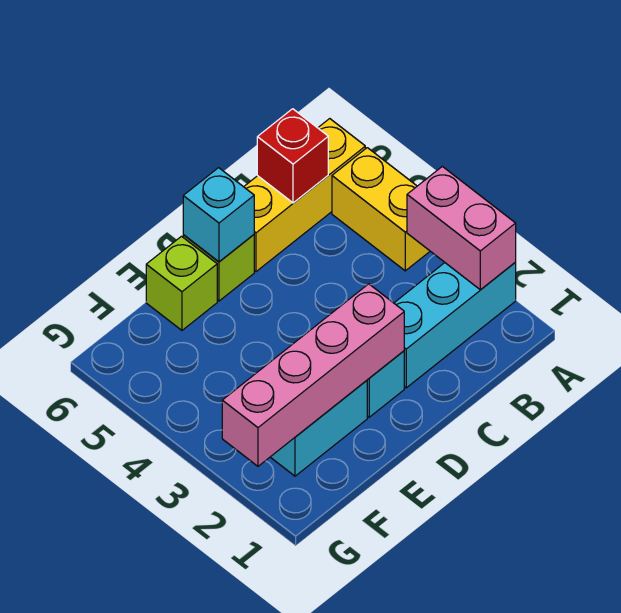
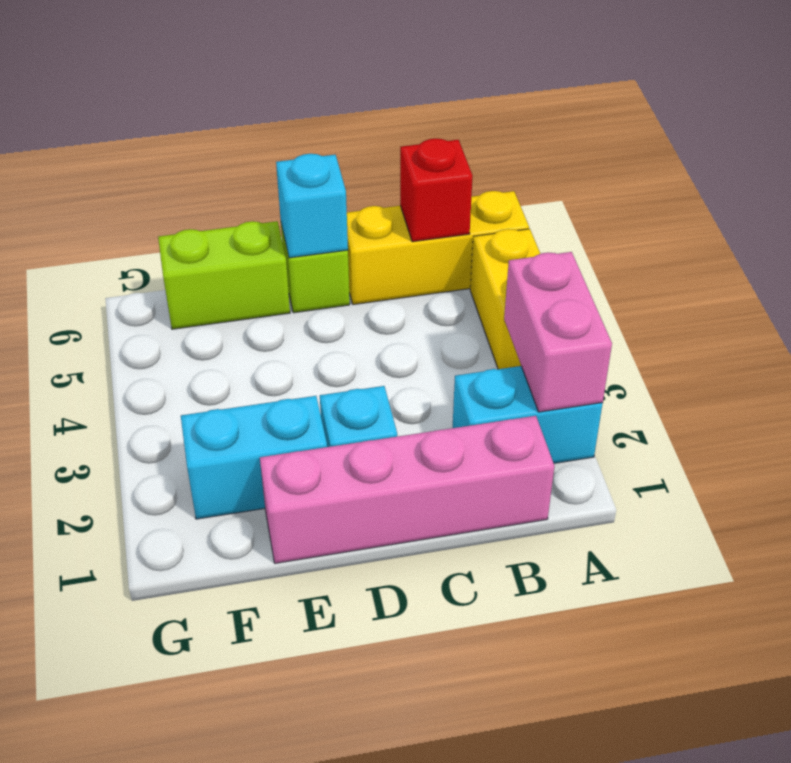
cyan brick A2:C2 level 1 -> cyan brick A2:B2 level 1
pink brick D2:G2 level 2 -> pink brick B1:E1 level 1
lime brick E6 level 1 -> lime brick E6:F6 level 1

